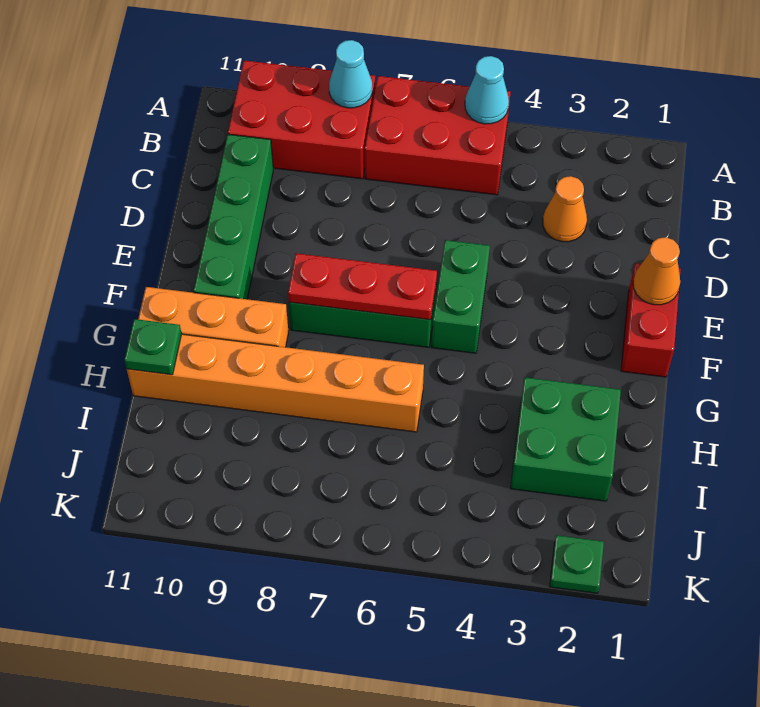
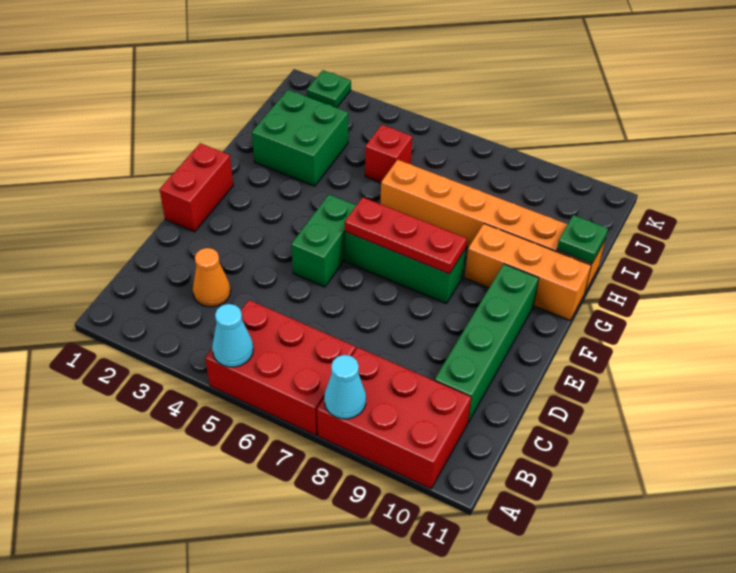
orange cone E1 level 2 -> none
none -> red brick I5 level 1

